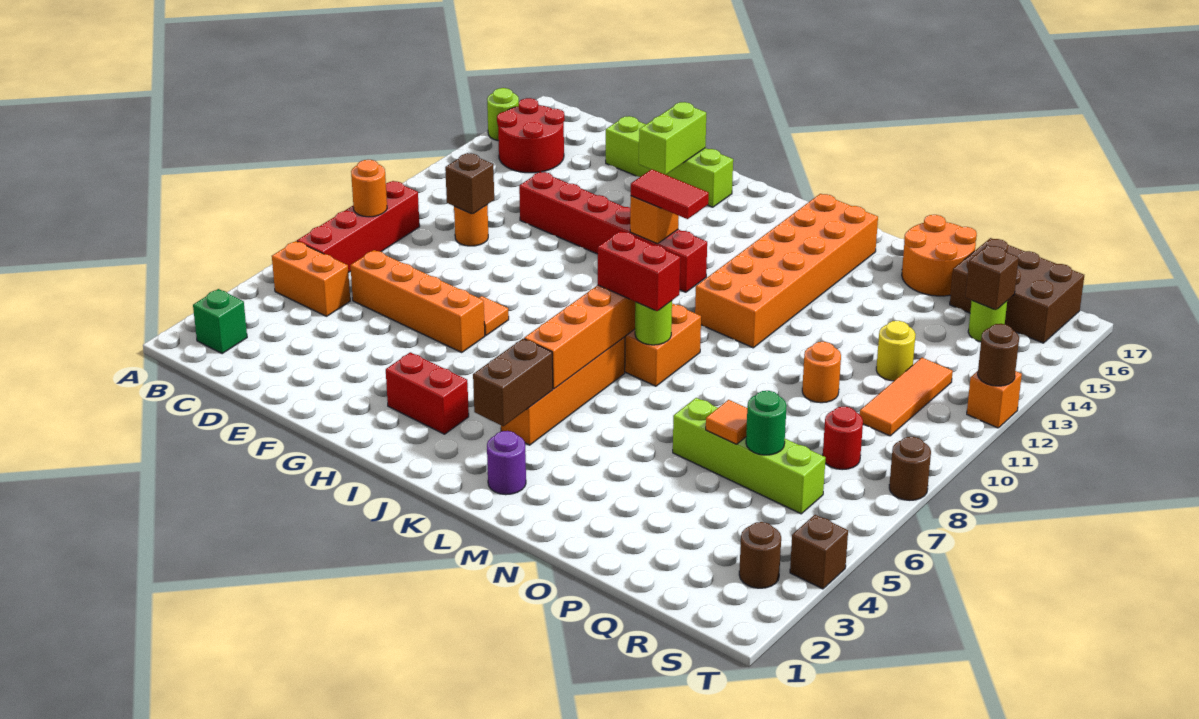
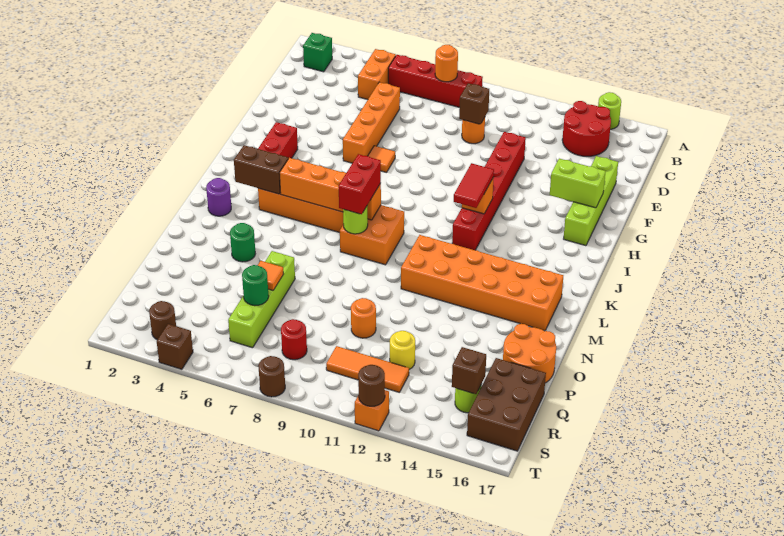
none -> green round brick N4 level 1

